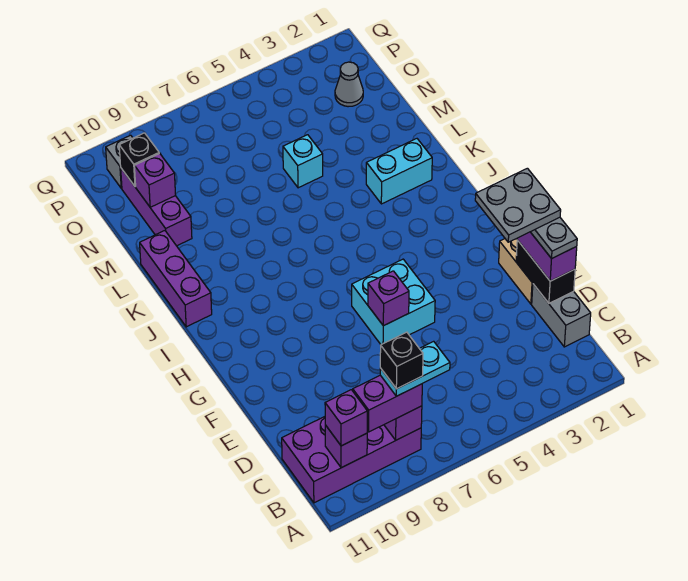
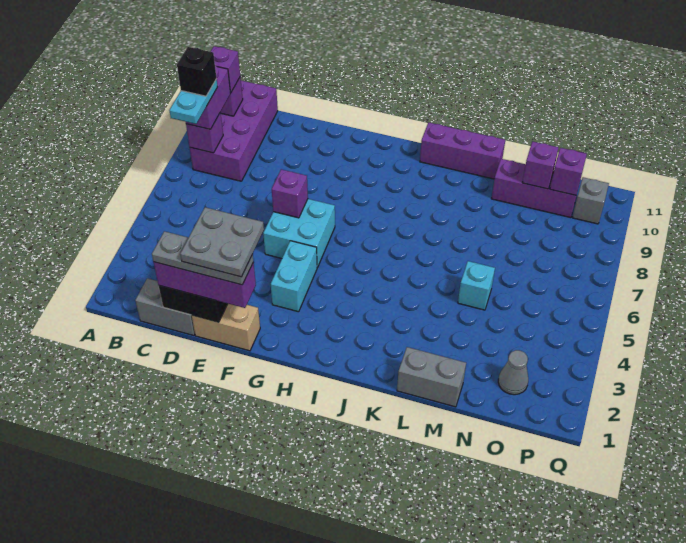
cyan brick K2:K3 level 1 -> cyan brick G3:G4 level 1
none -> grey brick L1:M1 level 1
black brick O10 level 2 -> purple brick O10 level 2

